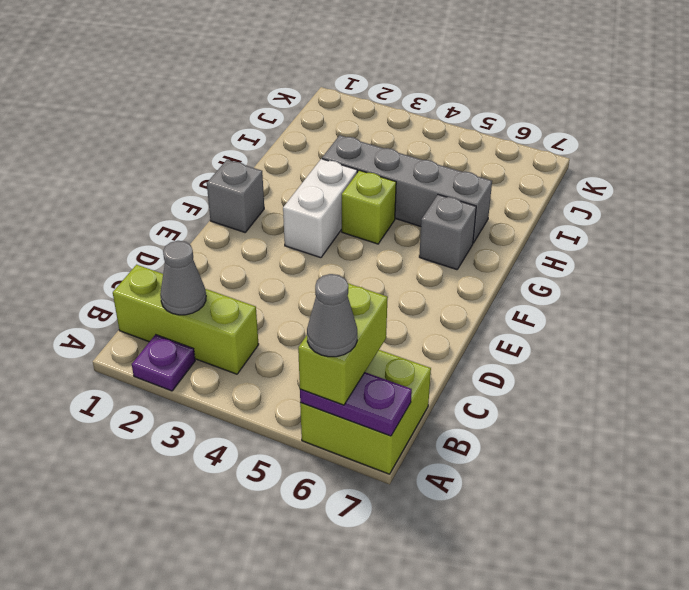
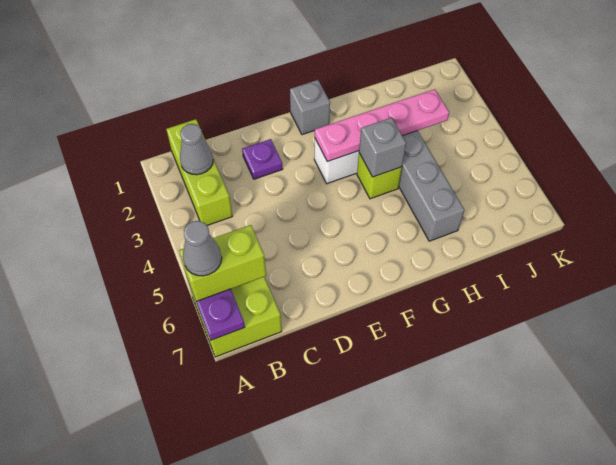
purple plate A2 level 1 -> purple plate D2 level 1
none -> pink plate F3:I3 level 2
grey brick G6 level 1 -> grey brick G4 level 2

